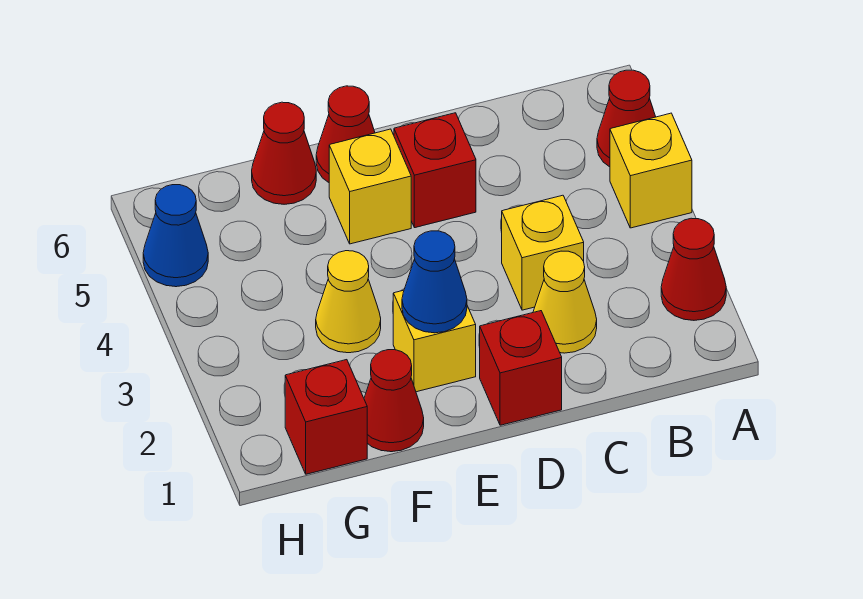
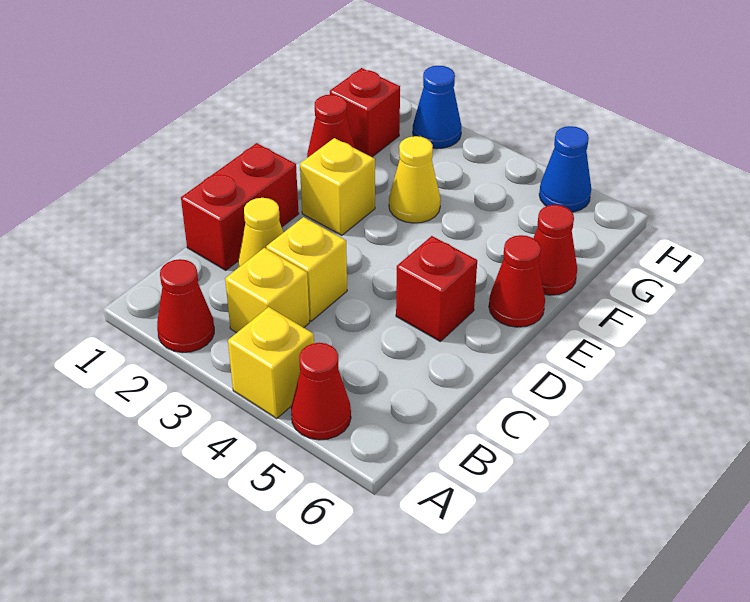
red brick D1 level 1 -> red brick C1:D1 level 1
blue cone E2 level 2 -> blue cone H2 level 1
yellow brick E5 level 1 -> yellow brick B3 level 1

